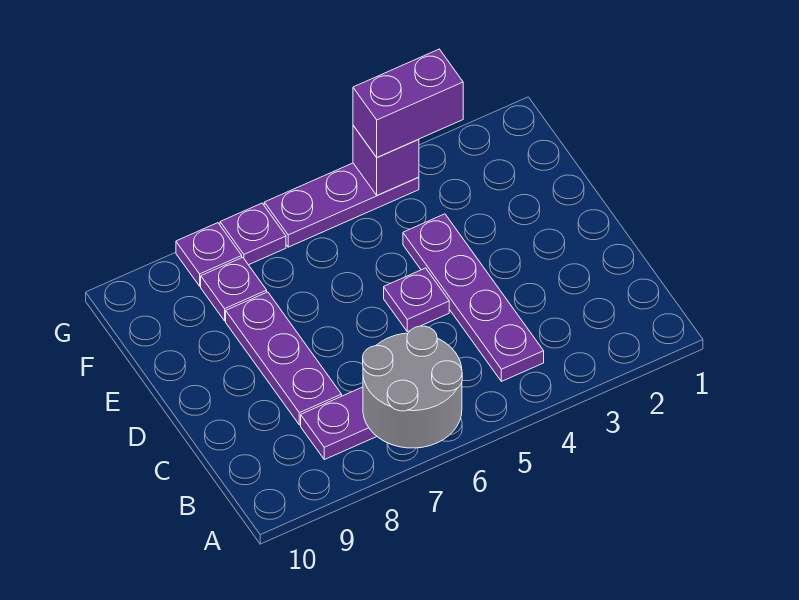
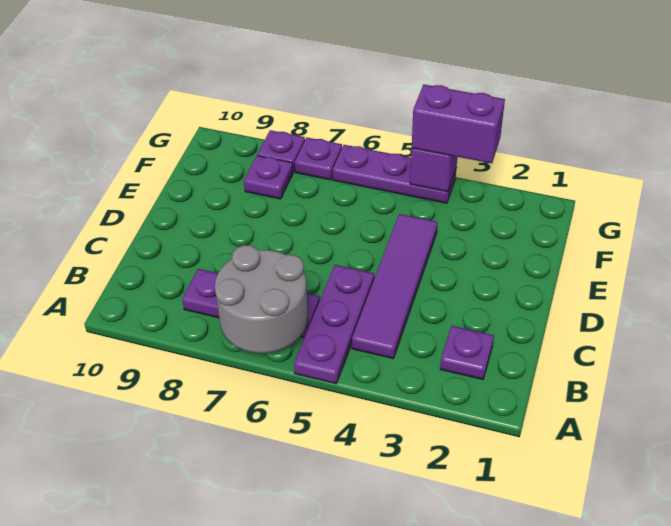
purple plate B4:E4 level 1 -> purple tile B4:E4 level 1
purple plate C8:E8 level 1 -> purple plate A5:C5 level 1
purple plate D5 level 1 -> purple plate B2 level 1

